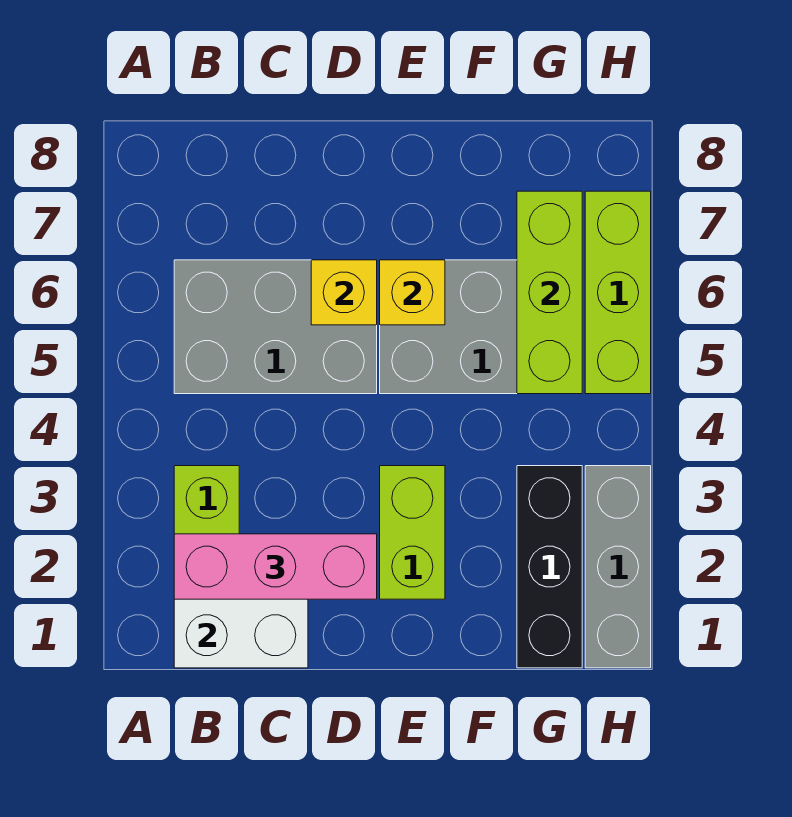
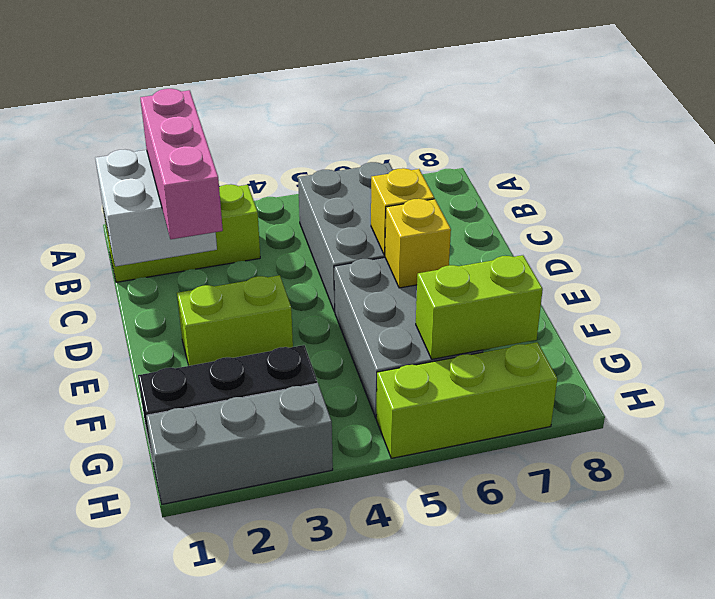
lime brick G5:G7 level 2 -> lime brick G6:G7 level 2

